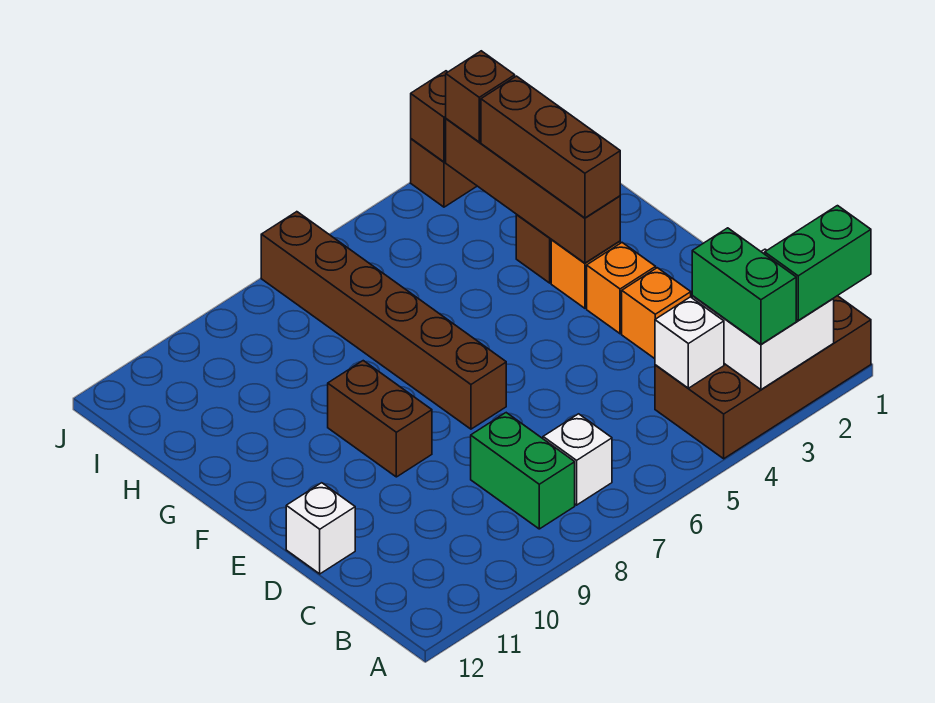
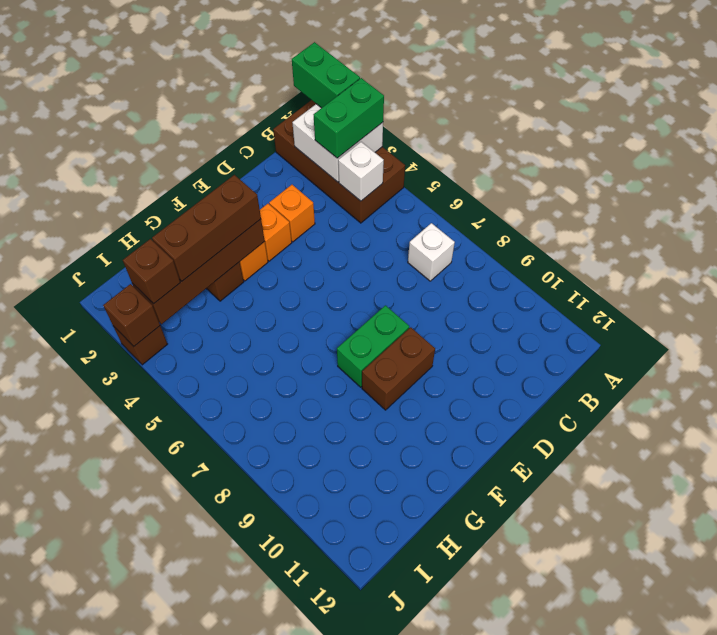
green brick B8:C8 level 1 -> green brick E8:F8 level 1
white brick D12 level 1 -> none
brown brick E7:J7 level 1 -> none

